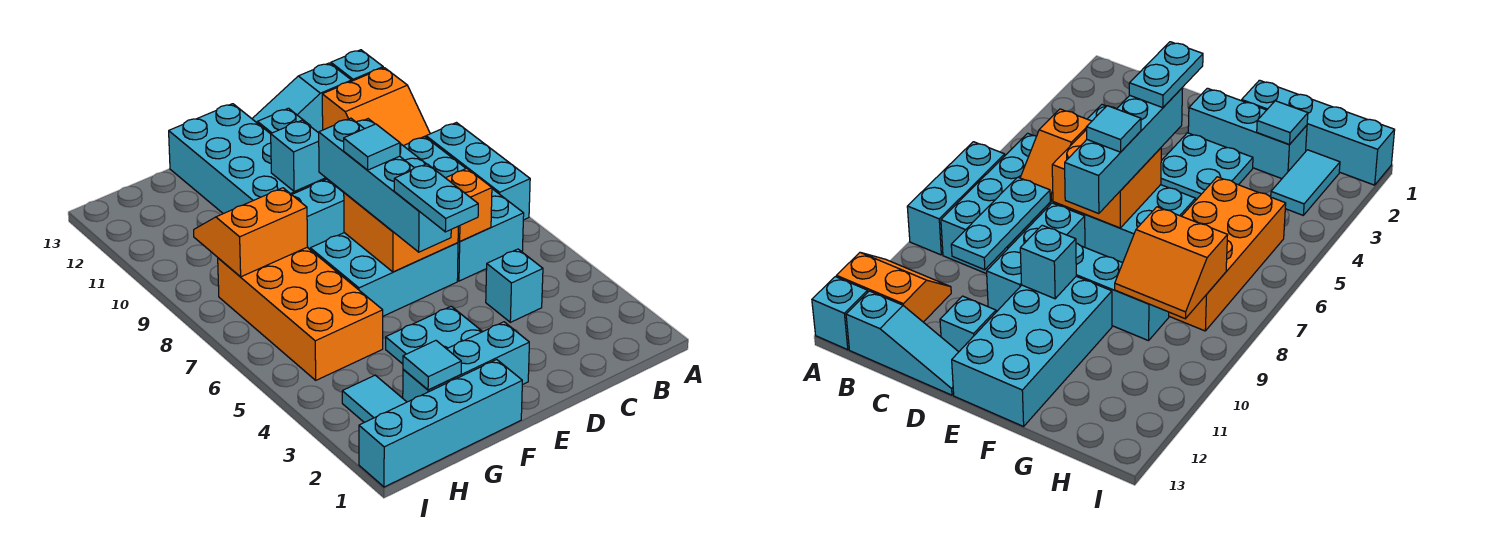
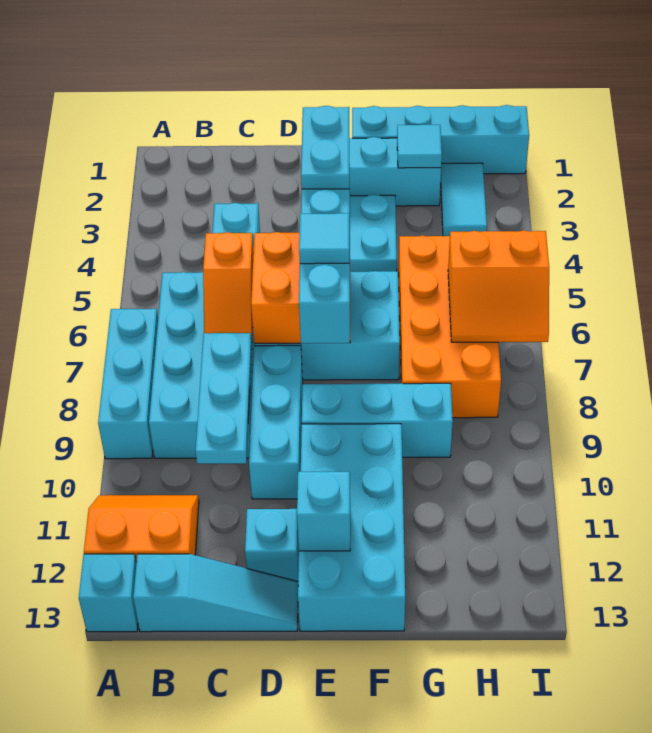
cyan brick E10 level 2 -> cyan brick E12 level 2
orange slope G8:H9 level 2 top 8 -> orange slope H6:I7 level 2 top 6

